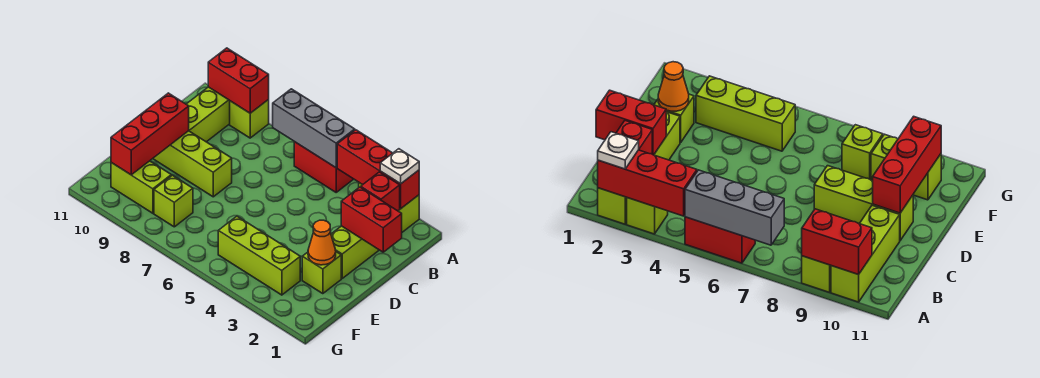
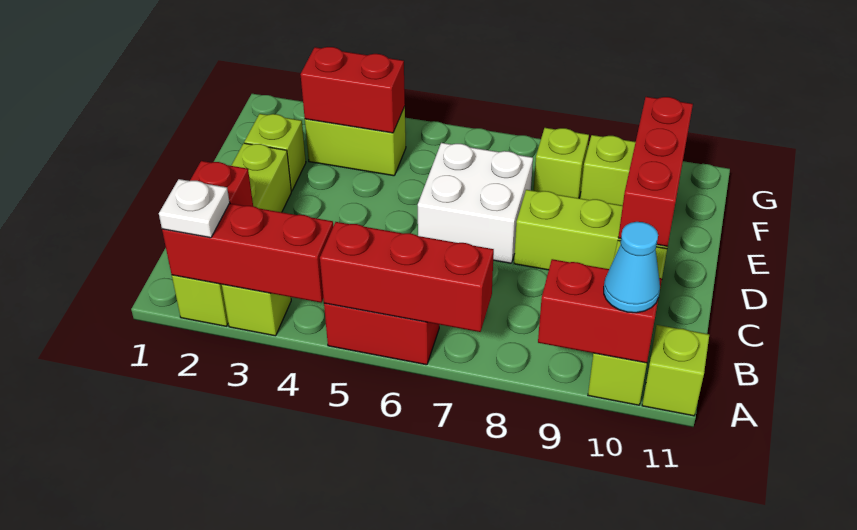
grey brick A5:A7 level 2 -> red brick A5:A7 level 2
lime brick A9 level 1 -> lime brick A11 level 1
none -> cyan cone A10 level 3
red brick C1:C2 level 2 -> red brick F3:F4 level 2
none -> white brick D6:E7 level 1
orange cone E2 level 2 -> none
lime brick F3:F5 level 1 -> lime brick F3:F4 level 1

